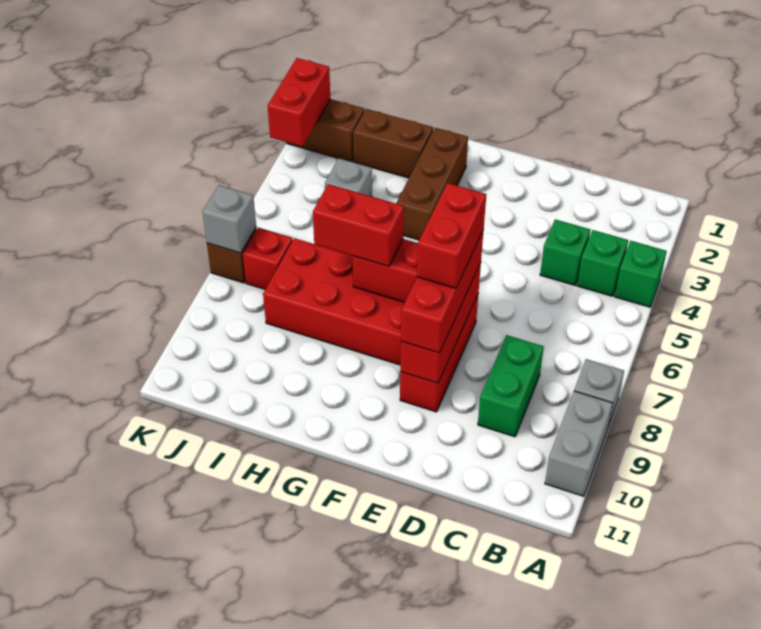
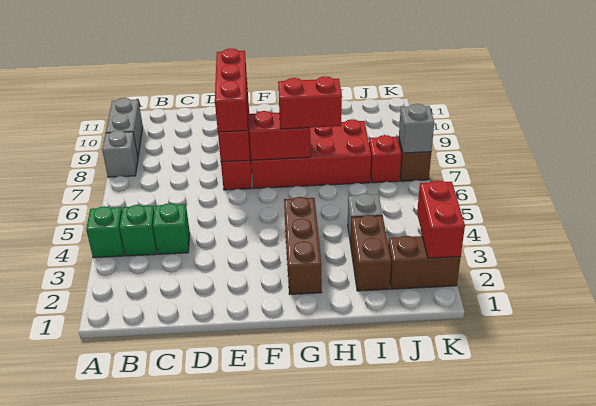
green brick C8:C9 level 1 -> none
red brick E7:E8 level 4 -> none
brown brick H2:I2 level 1 -> brown brick I2:I3 level 1

